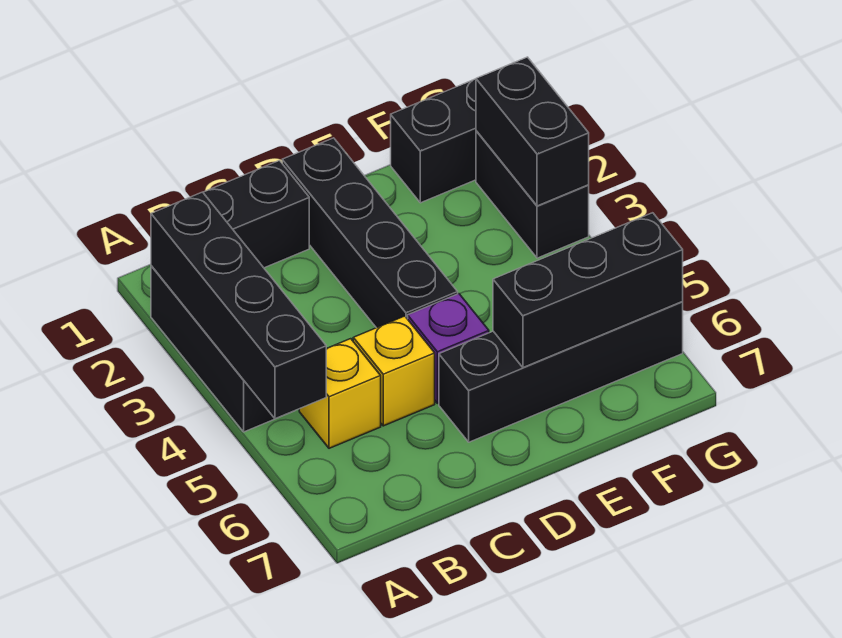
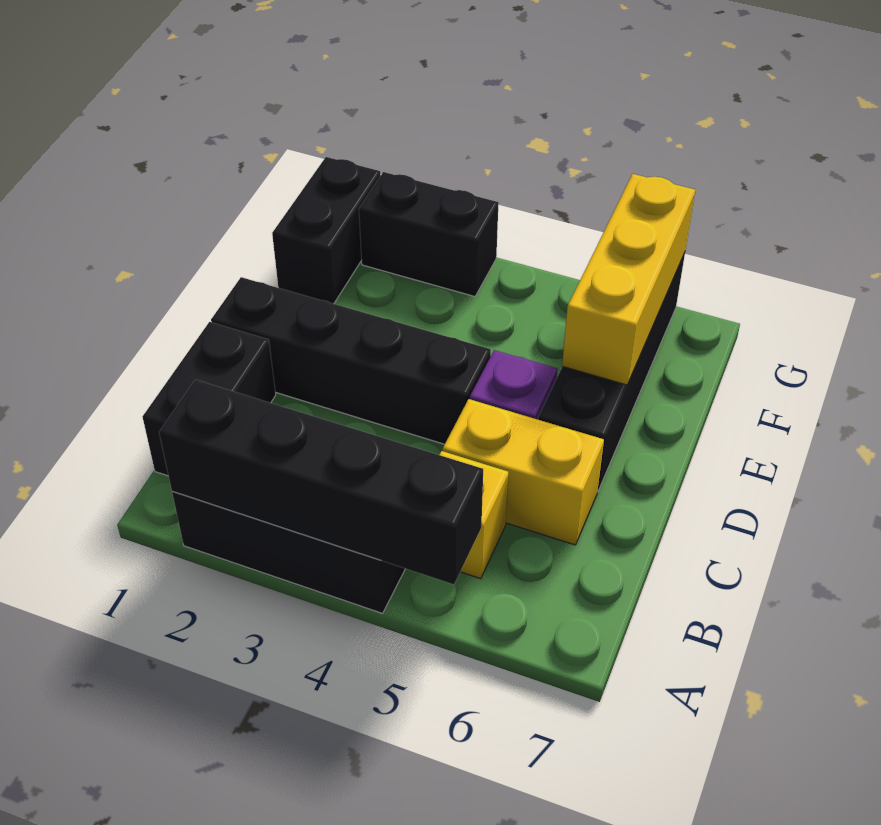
yellow brick C5 level 1 -> yellow brick C5:C6 level 1
black brick E6:G6 level 2 -> yellow brick E6:G6 level 2
black brick G2:G3 level 2 -> none

